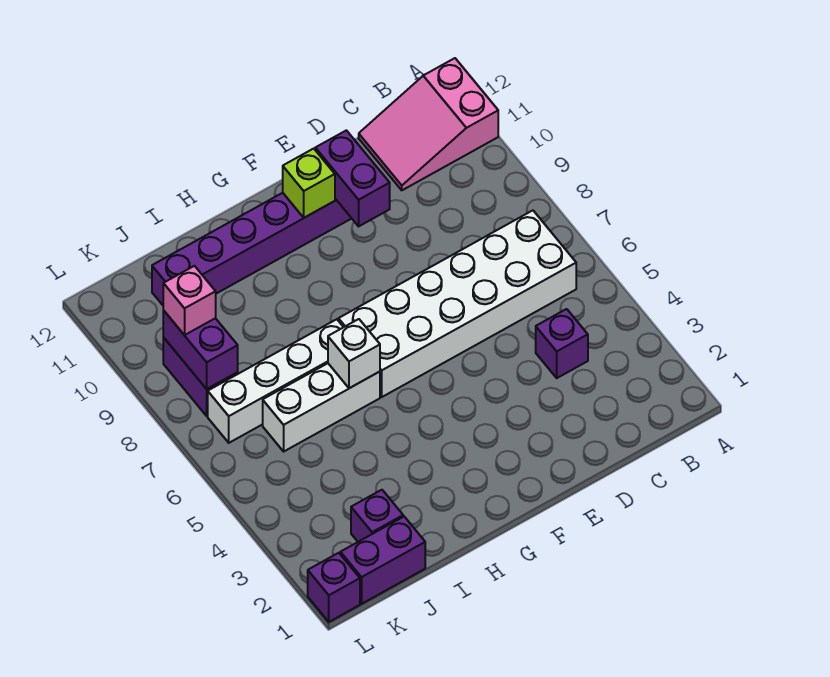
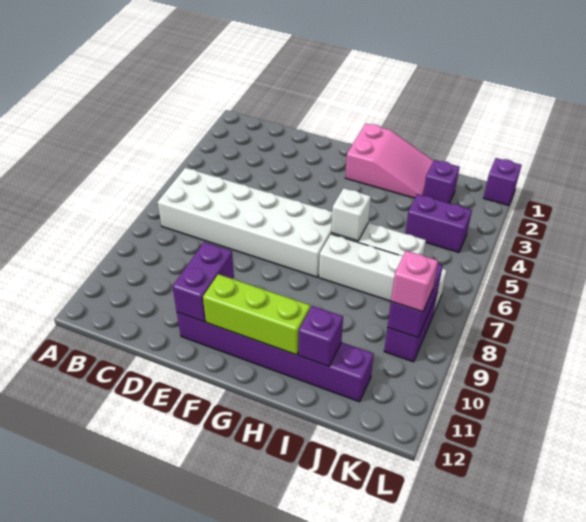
pink slope A11:C12 level 1 top A -> pink slope G1:I2 level 1 top G
purple brick C4 level 1 -> purple brick I11 level 2
lime brick F11 level 2 -> lime brick F11:H11 level 2
purple brick J1:K1 level 1 -> purple brick J4:K4 level 1

